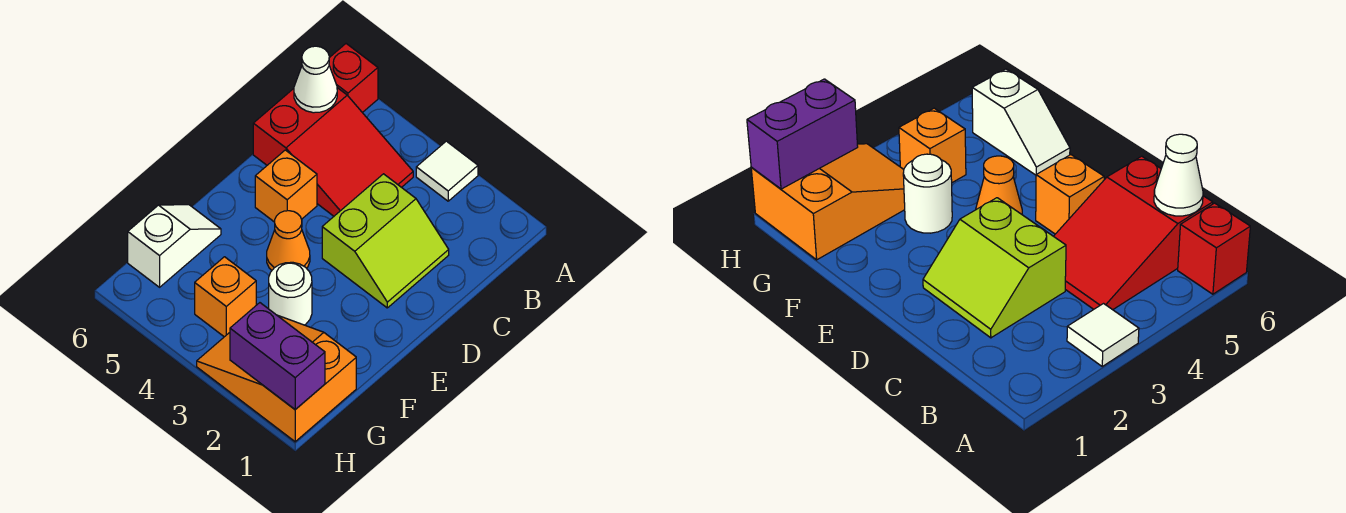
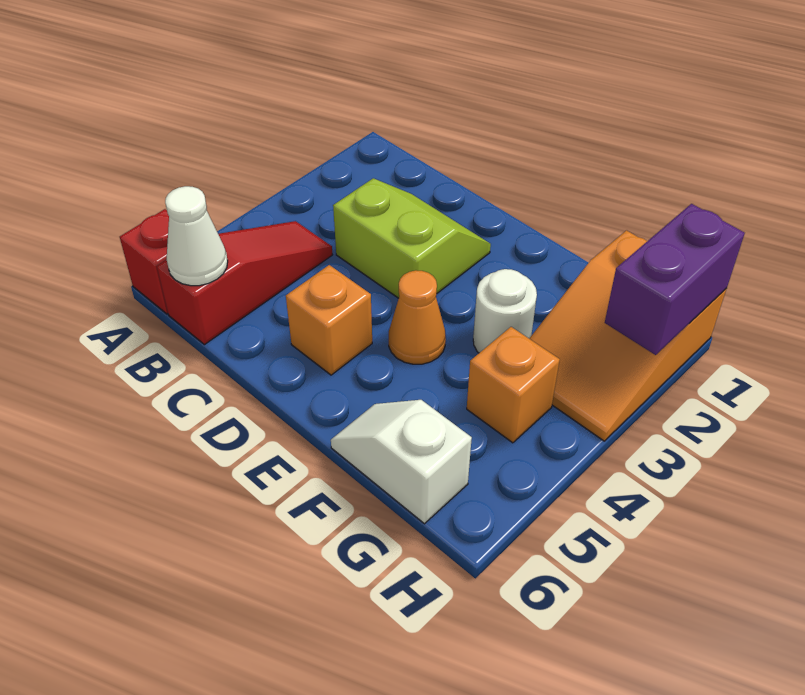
white tile A3 level 1 -> none
red slope B4:C6 level 1 top 6 -> red slope B4:B6 level 1 top 6

